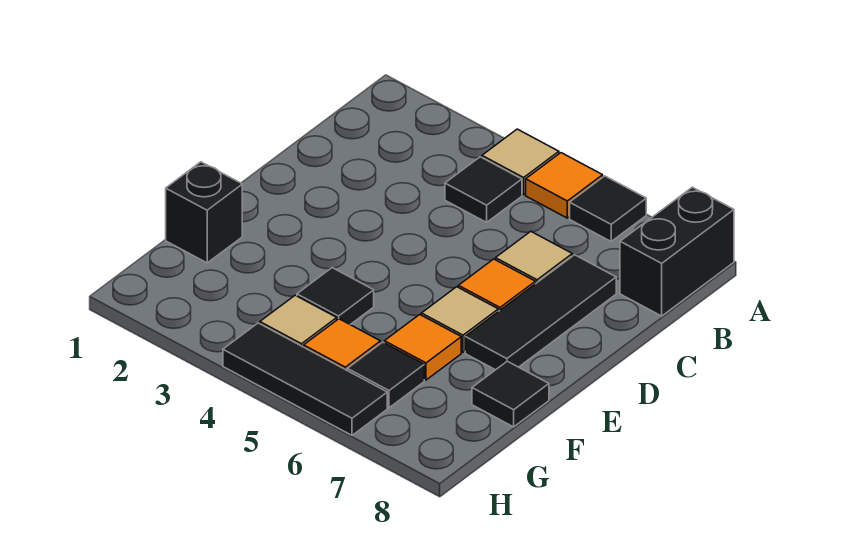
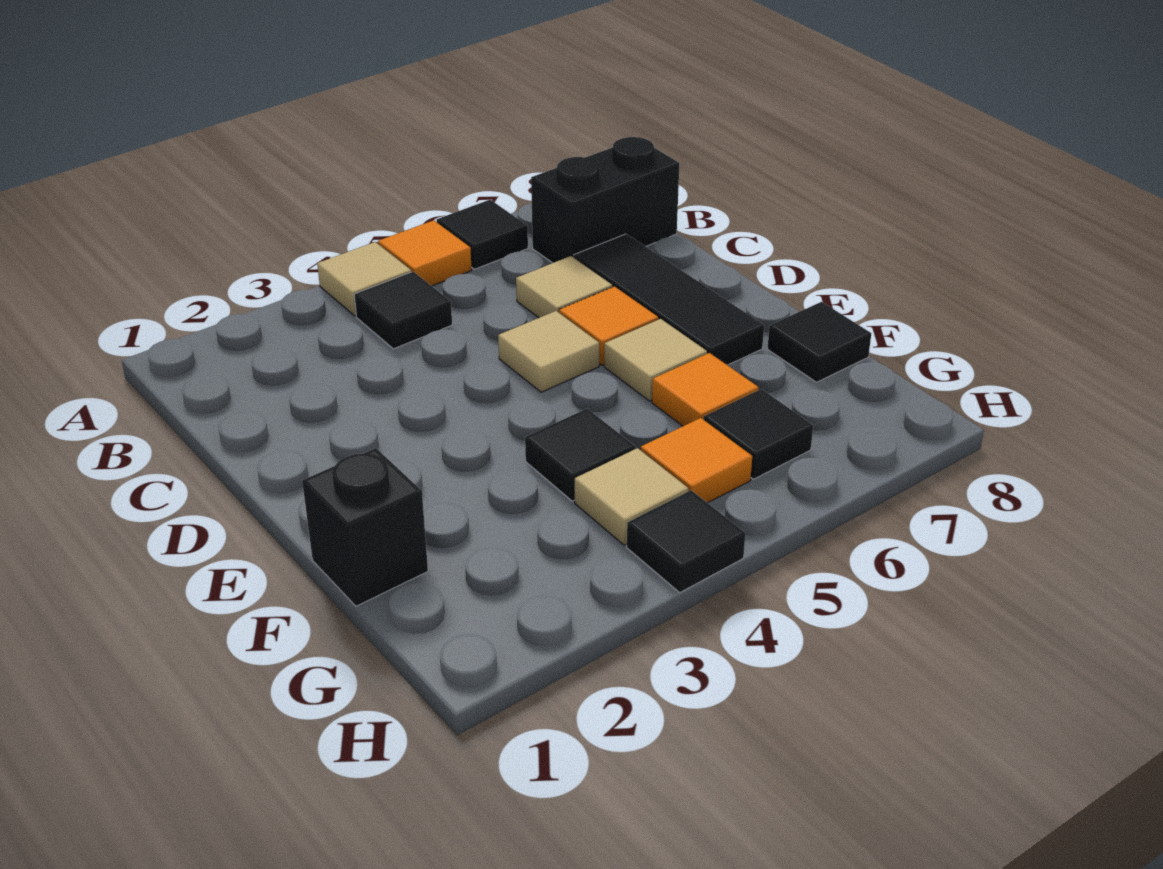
black brick A8:B8 level 1 -> black brick B7:B8 level 1
none -> tan tile D5 level 1
black tile H4:H6 level 1 -> black tile H4 level 1

